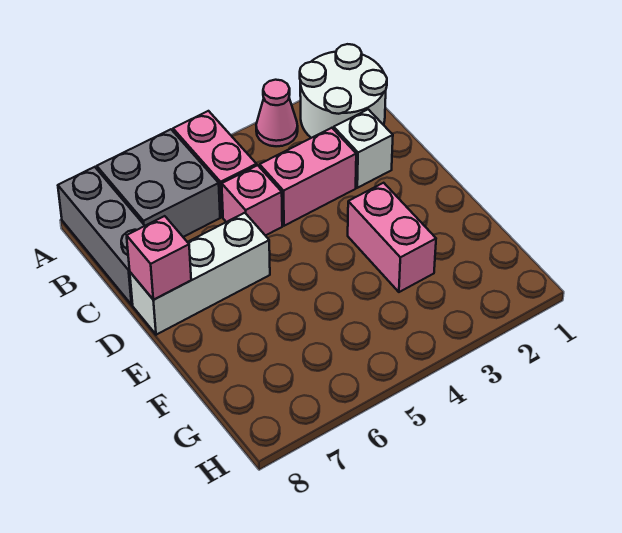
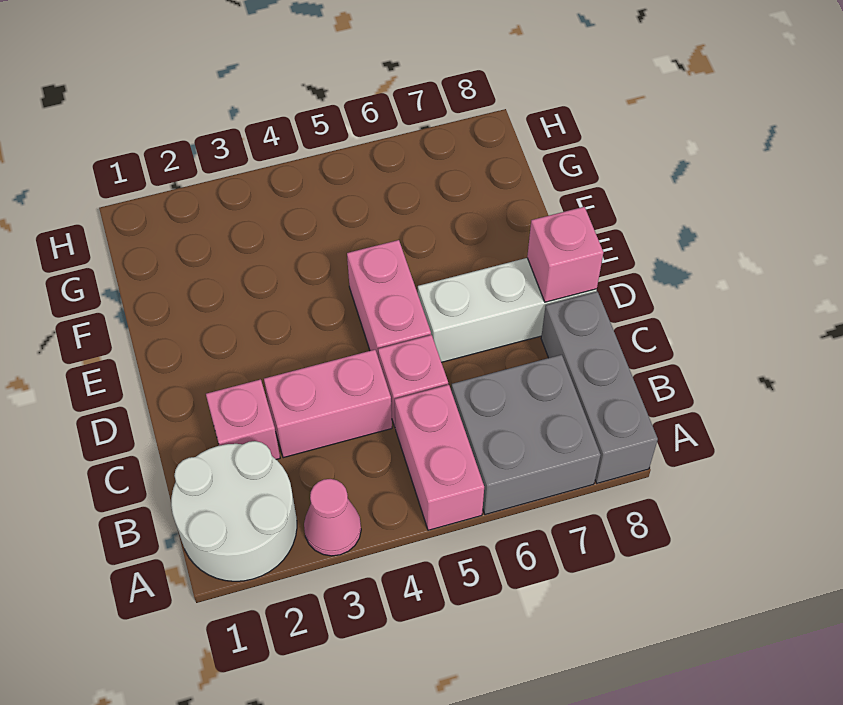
white brick C2 level 1 -> pink brick C2 level 1
pink brick E3:F3 level 1 -> pink brick D5:E5 level 1

